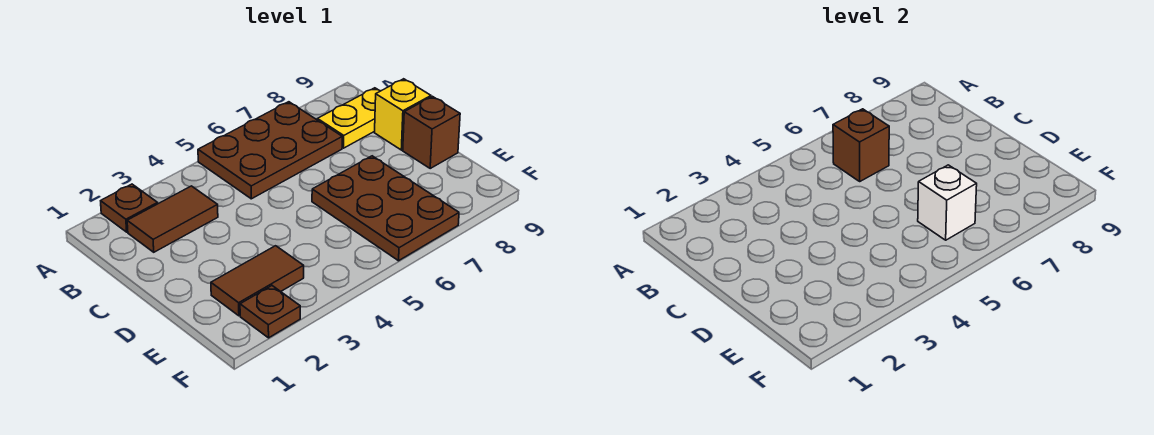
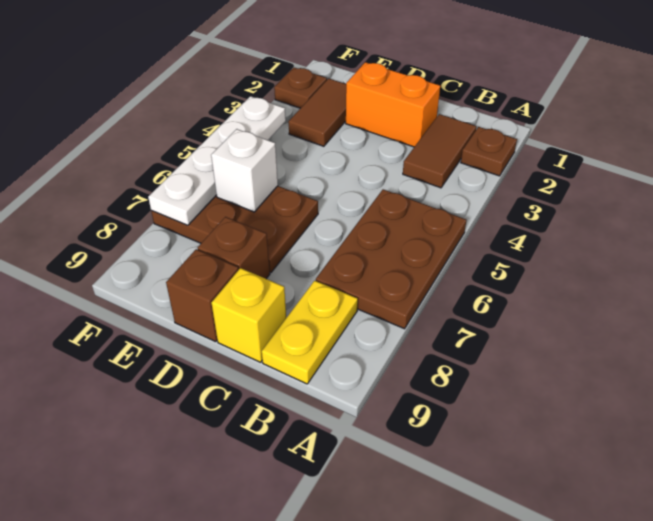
brown brick B6 level 2 -> brown brick D8 level 1
none -> orange brick C2:D2 level 1
none -> white plate F4:F7 level 2

